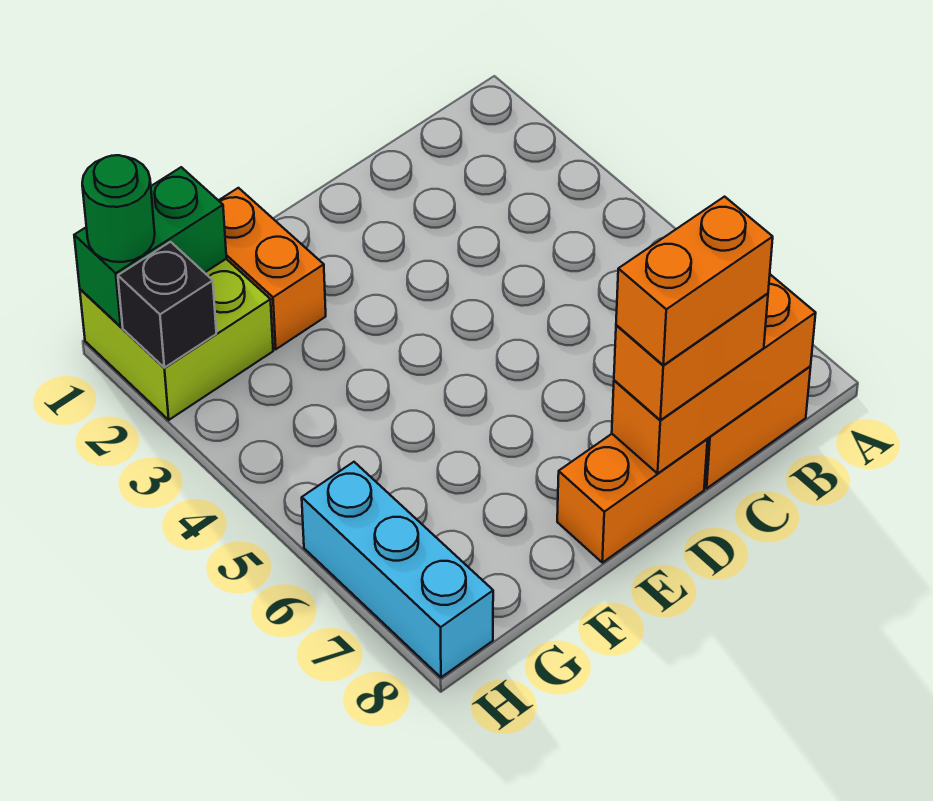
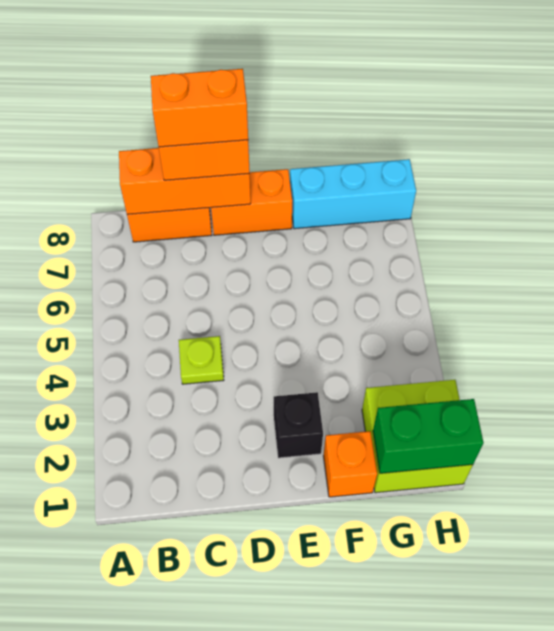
none -> lime plate C4 level 1
orange brick F1:F2 level 1 -> orange brick F1 level 1
green round brick H1 level 3 -> none
black brick H2 level 2 -> black brick E2 level 1
cyan brick H6:H8 level 1 -> cyan brick F8:H8 level 1

